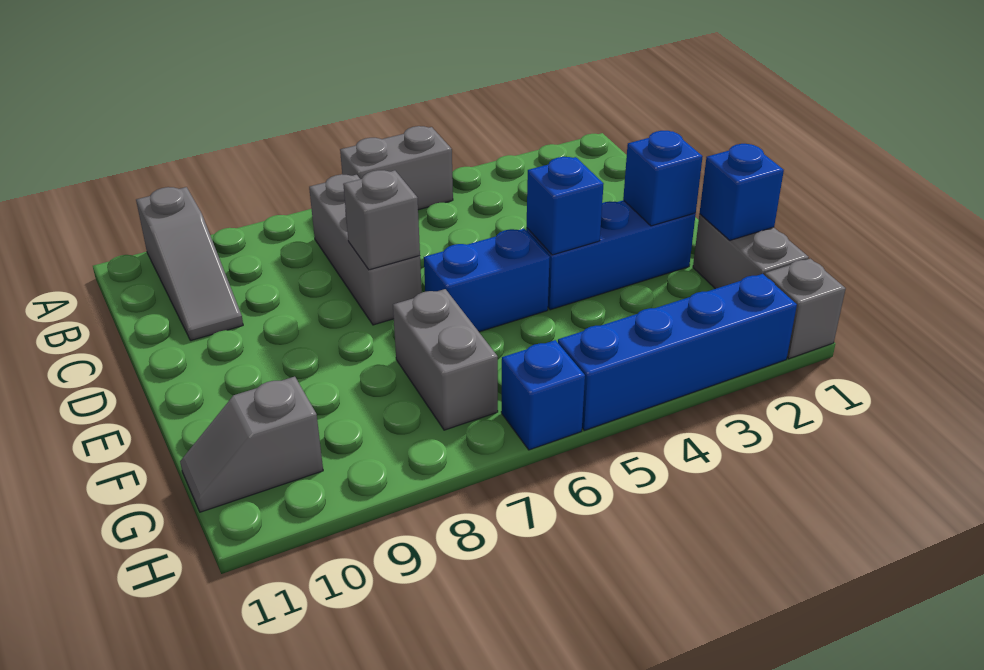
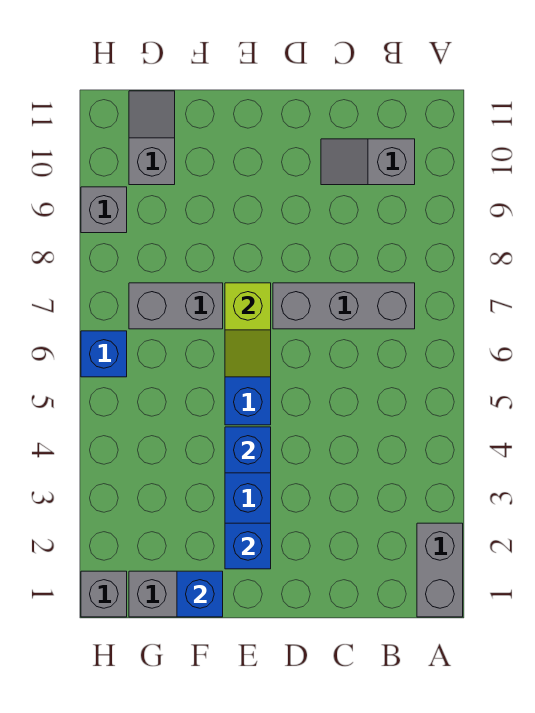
grey brick A5:A6 level 1 -> grey brick A1:A2 level 1
grey slope A10:C10 level 1 top A -> grey slope B10:C10 level 1 top B
grey brick D7 level 2 -> grey brick H9 level 1
none -> lime slope E6:E7 level 2 top 7
blue brick H2:H5 level 1 -> none

